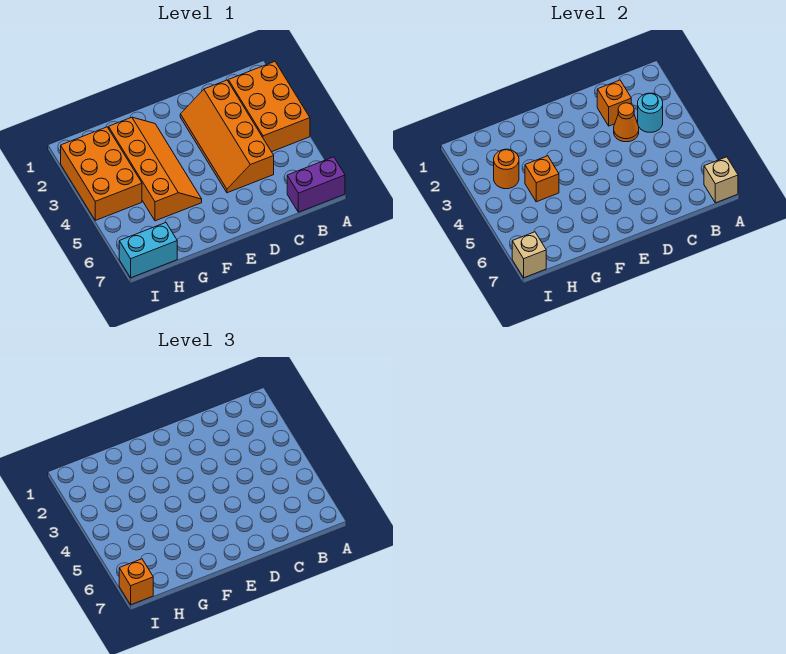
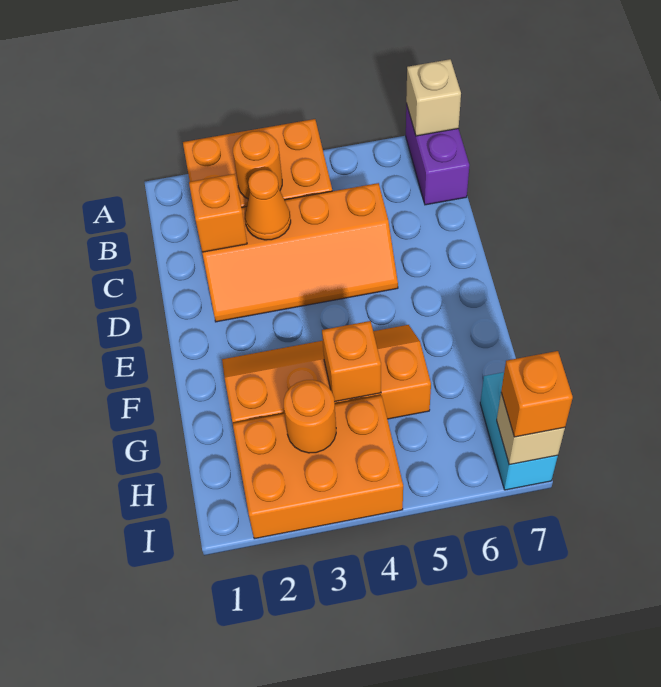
cyan round brick B3 level 2 -> orange round brick B3 level 2

